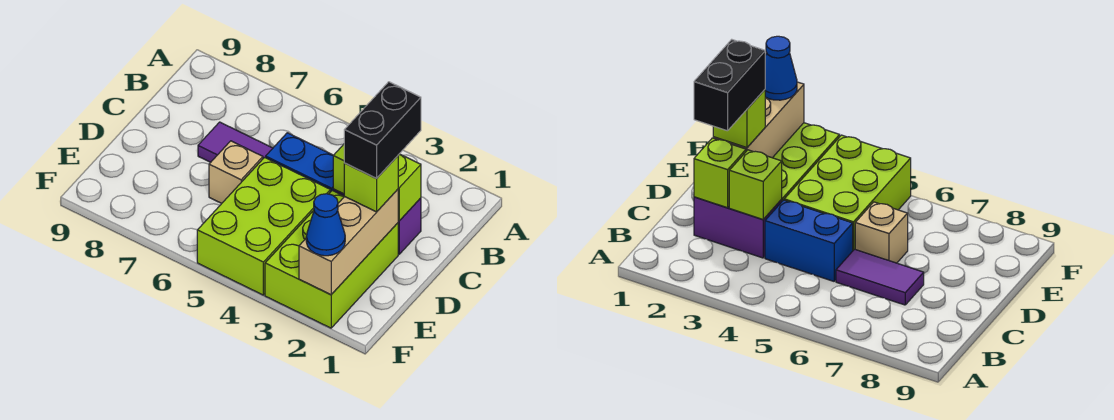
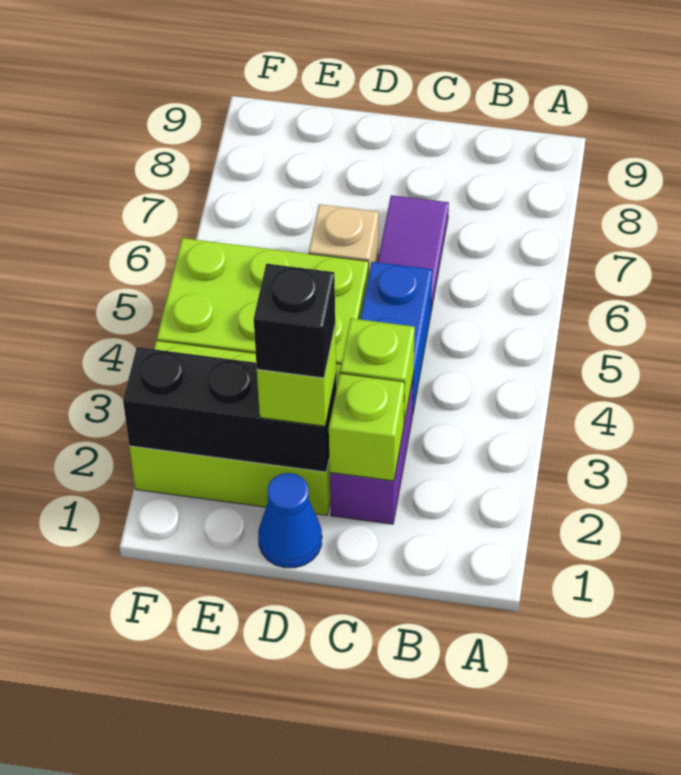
black brick C2:D2 level 4 -> black brick D2 level 4
tan brick D2:F2 level 2 -> black brick D2:F2 level 2
blue cone F2 level 3 -> blue cone D1 level 1

